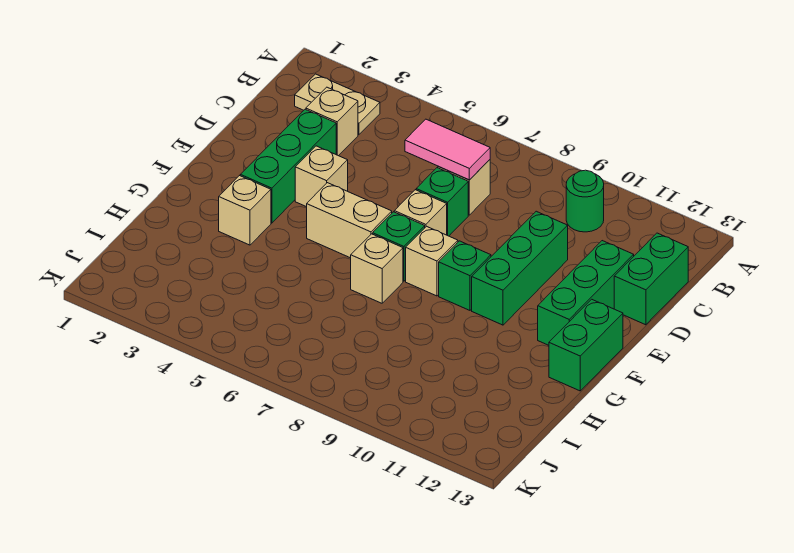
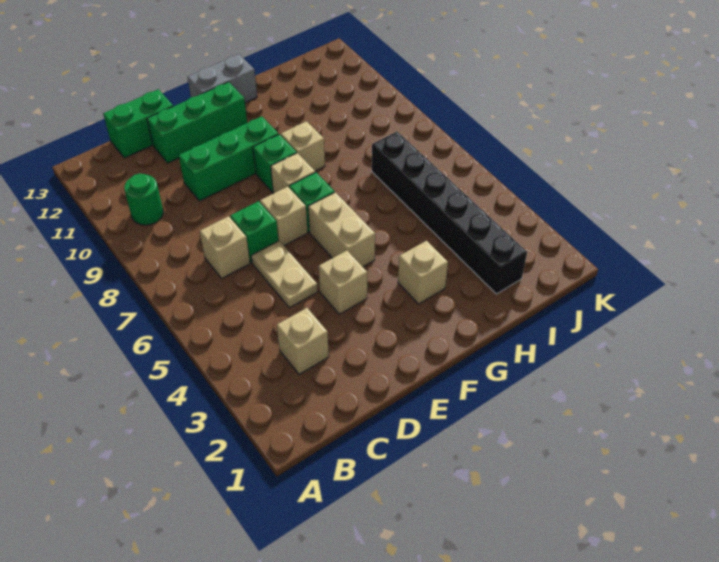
tan plate B2:B3 level 1 -> tan plate D5:D6 level 1
pink tile C6:C7 level 2 -> none
green brick D3:F3 level 1 -> none
green brick F13:G13 level 1 -> grey brick F13:G13 level 1
tan brick G7 level 1 -> tan brick G9 level 1
none -> black brick I2:I7 level 1

